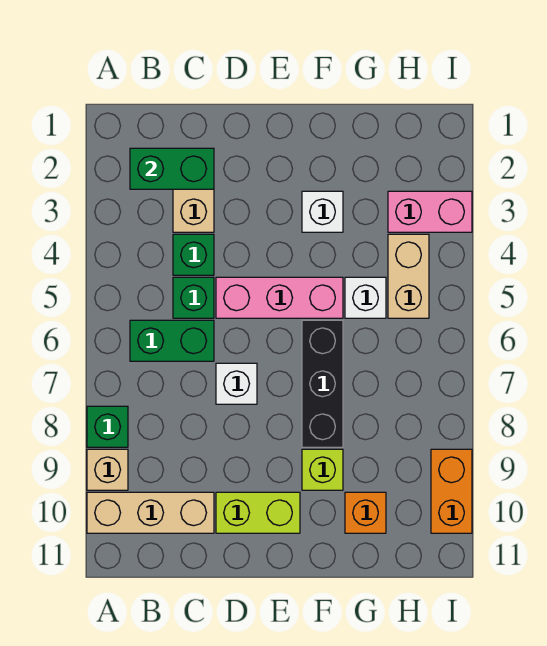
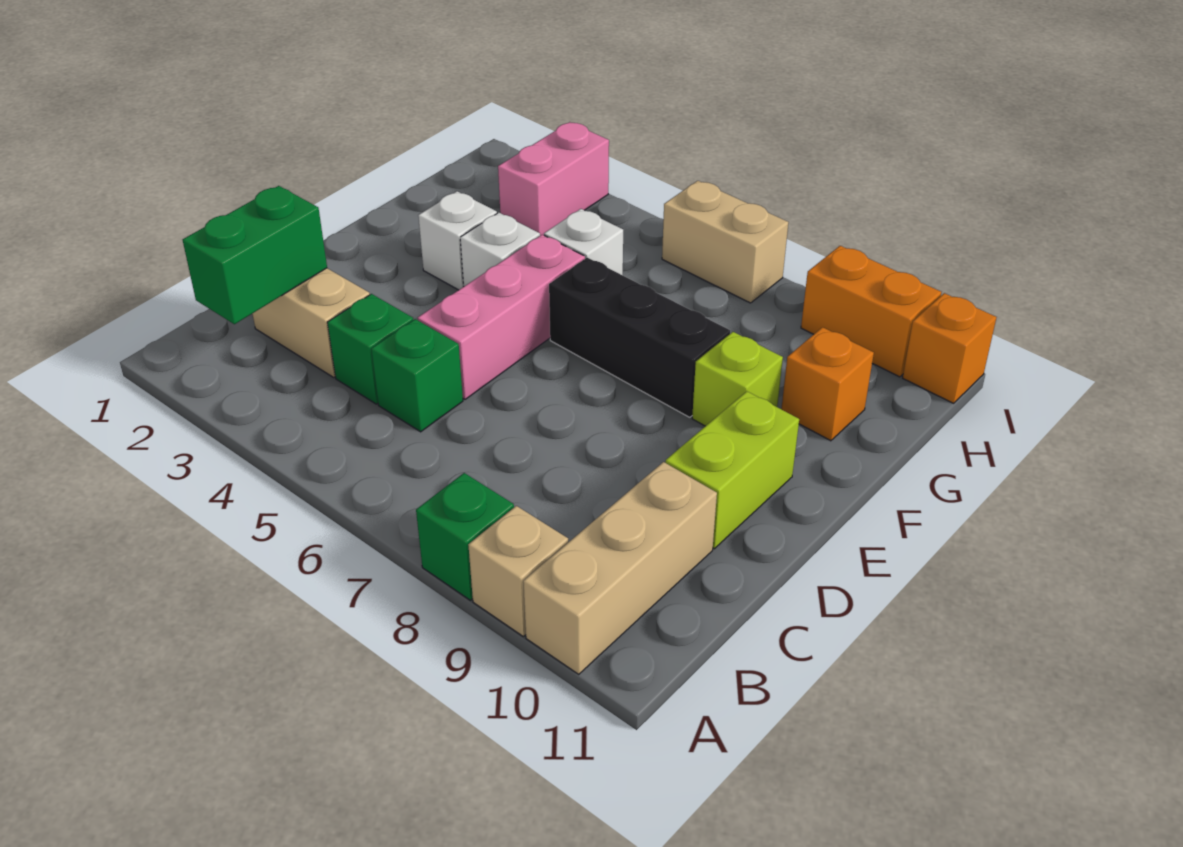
green brick B6:C6 level 1 -> none
white brick D7 level 1 -> white brick F4 level 1
tan brick H4:H5 level 1 -> tan brick I6:I7 level 1
none -> orange brick I11 level 1

